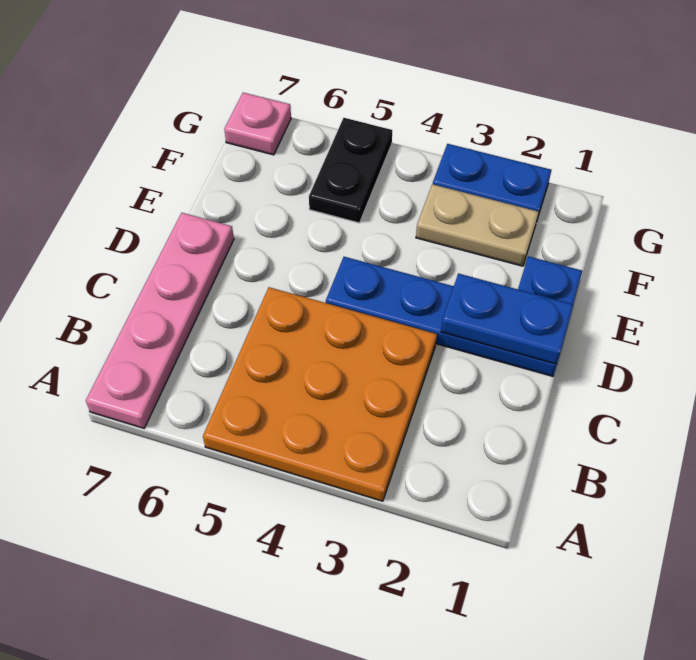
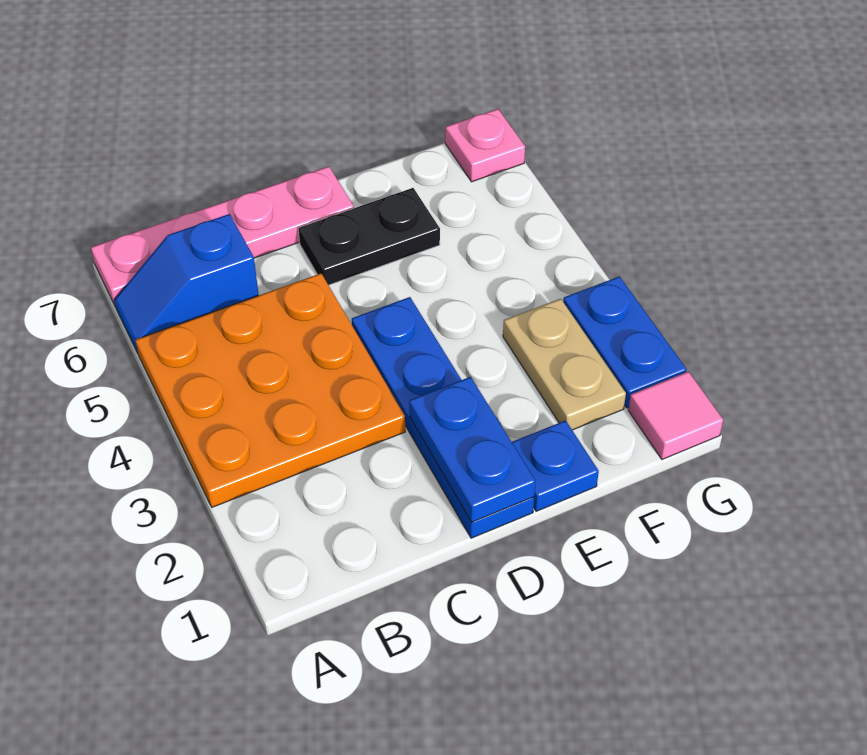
none -> blue slope A6:B6 level 1 top B
black plate F5:G5 level 1 -> black plate D6:E6 level 1
none -> pink tile G1 level 1

